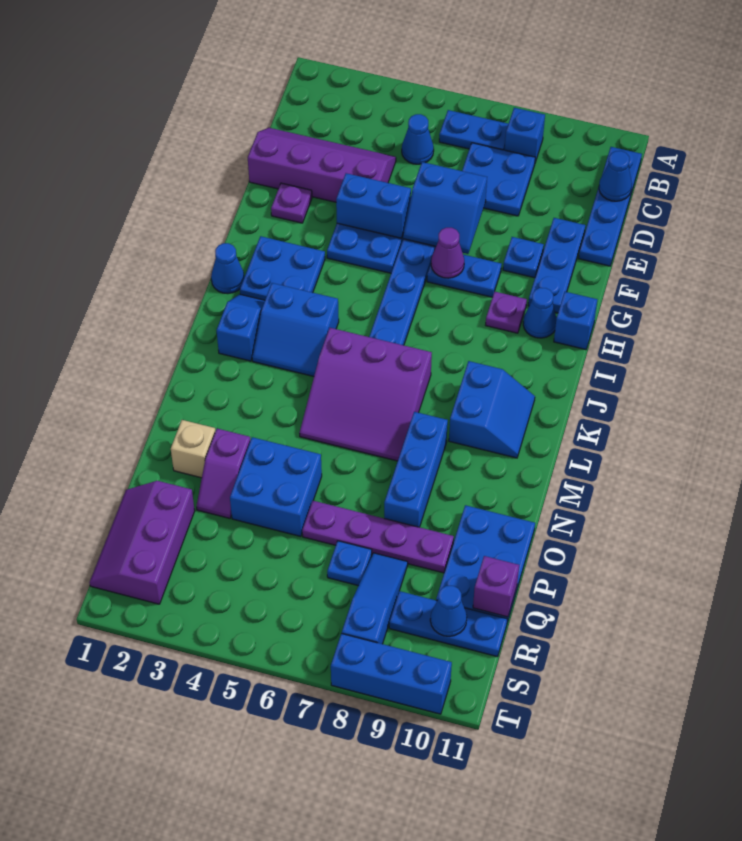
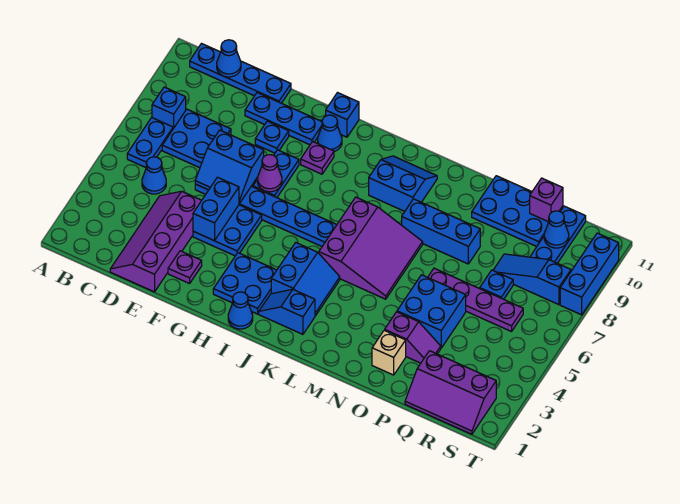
blue slope E6:F7 level 2 top E -> blue slope E6:F7 level 2 top 7
purple plate P6:P9 level 1 -> purple plate O6:R6 level 1

